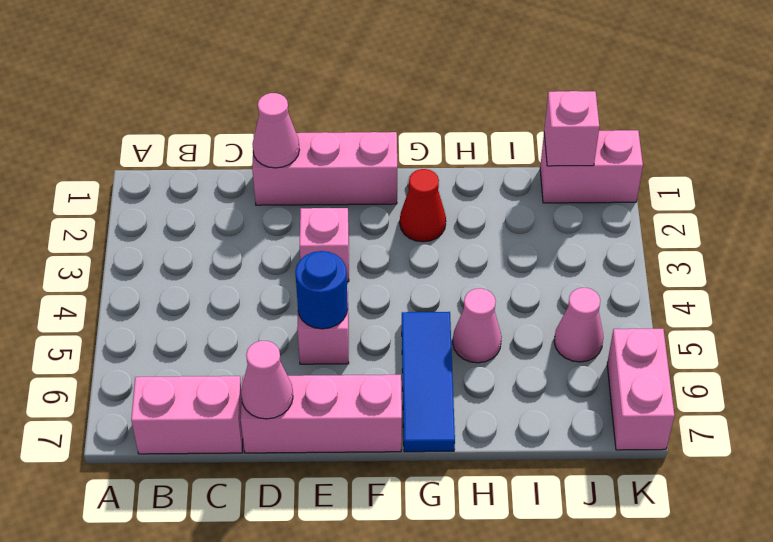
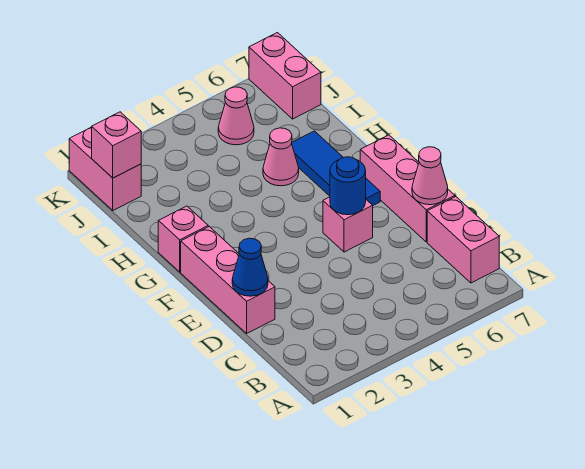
pink cone D1 level 2 -> blue cone D1 level 2
pink brick E3 level 1 -> pink brick G1 level 1
red cone G2 level 1 -> none
blue tile G5:G7 level 1 -> blue tile F6:H6 level 1
pink brick K6:K7 level 1 -> pink brick J7:K7 level 1

